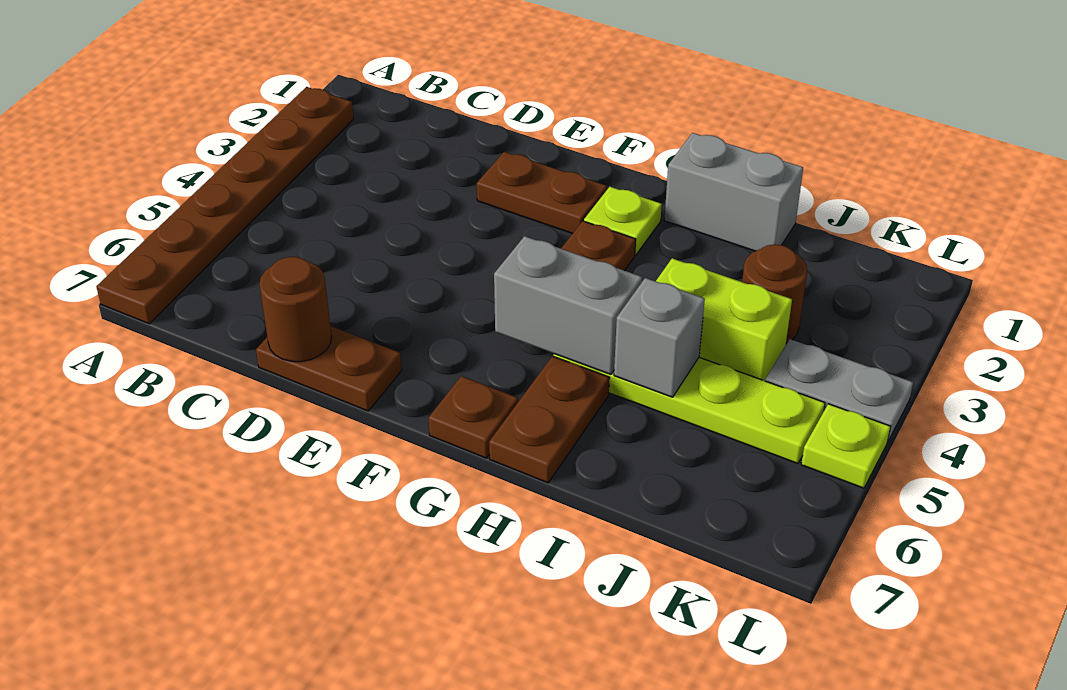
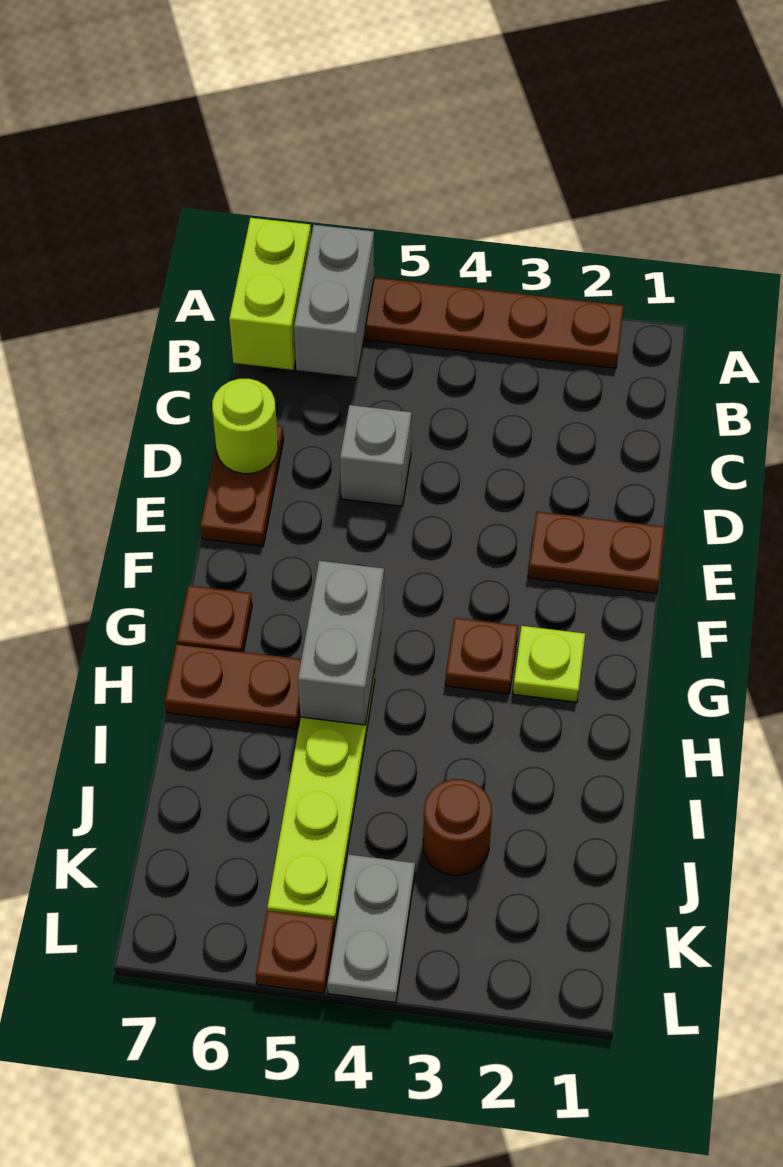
brown round brick D7 level 2 -> lime round brick D7 level 2
brown plate E2:F2 level 1 -> brown plate E1:E2 level 1
grey brick H1:I1 level 1 -> grey brick A6:B6 level 2
lime brick I4:J4 level 1 -> lime brick A7:B7 level 2
grey brick I5 level 2 -> grey brick D5 level 1
lime plate L5 level 1 -> brown plate L5 level 1

